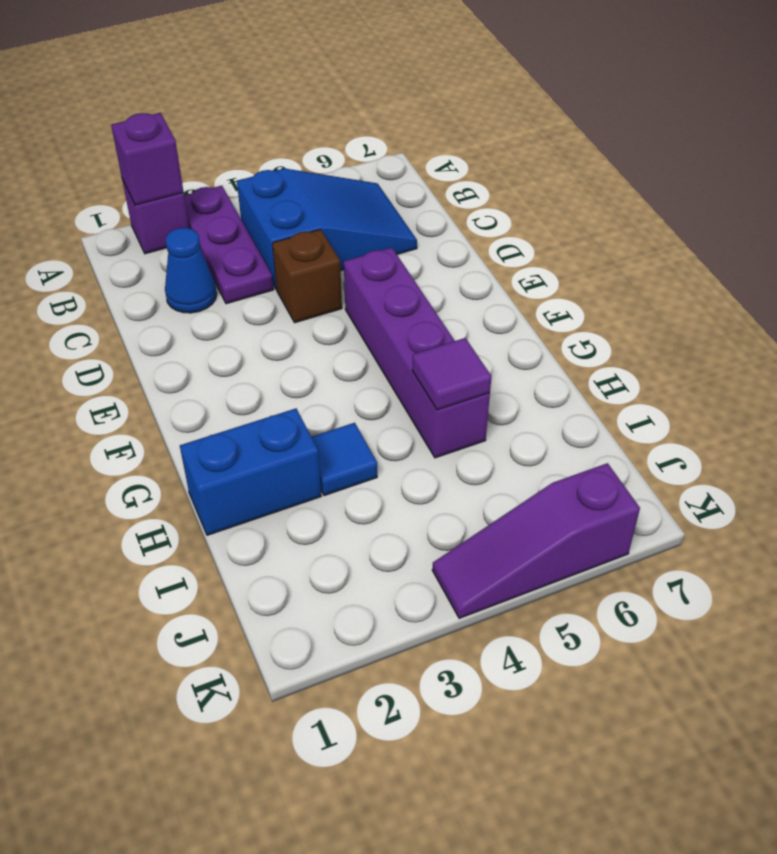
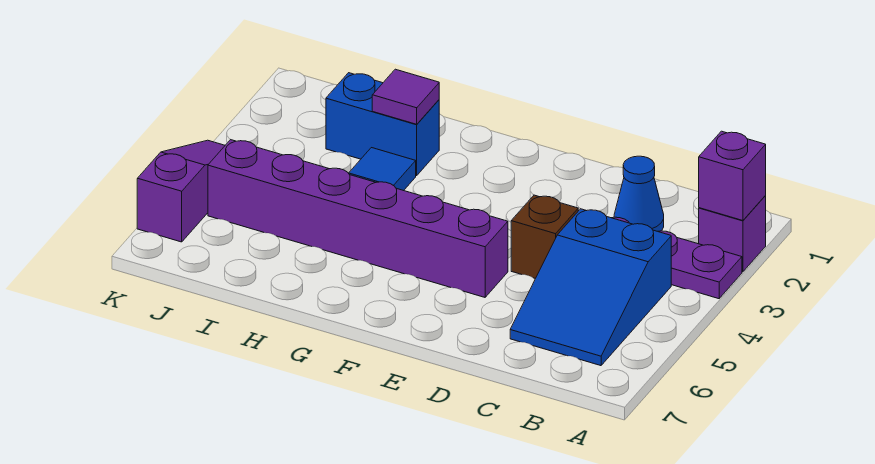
purple brick E5:H5 level 1 -> purple brick E5:J5 level 1
blue brick H1:H2 level 1 -> blue brick H2:I2 level 1
purple tile H5 level 2 -> purple tile H2 level 2

